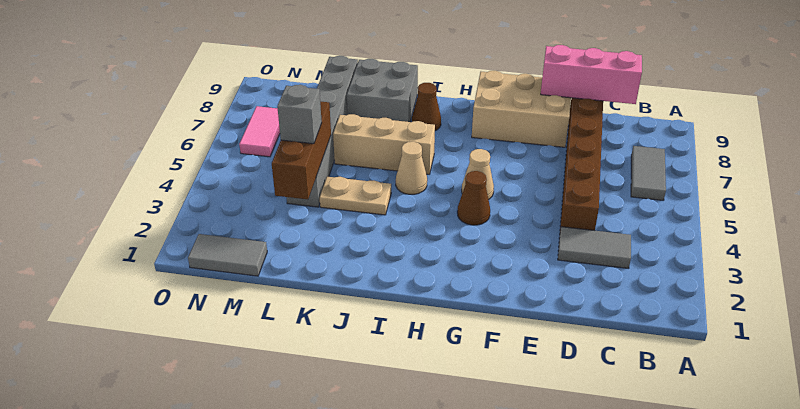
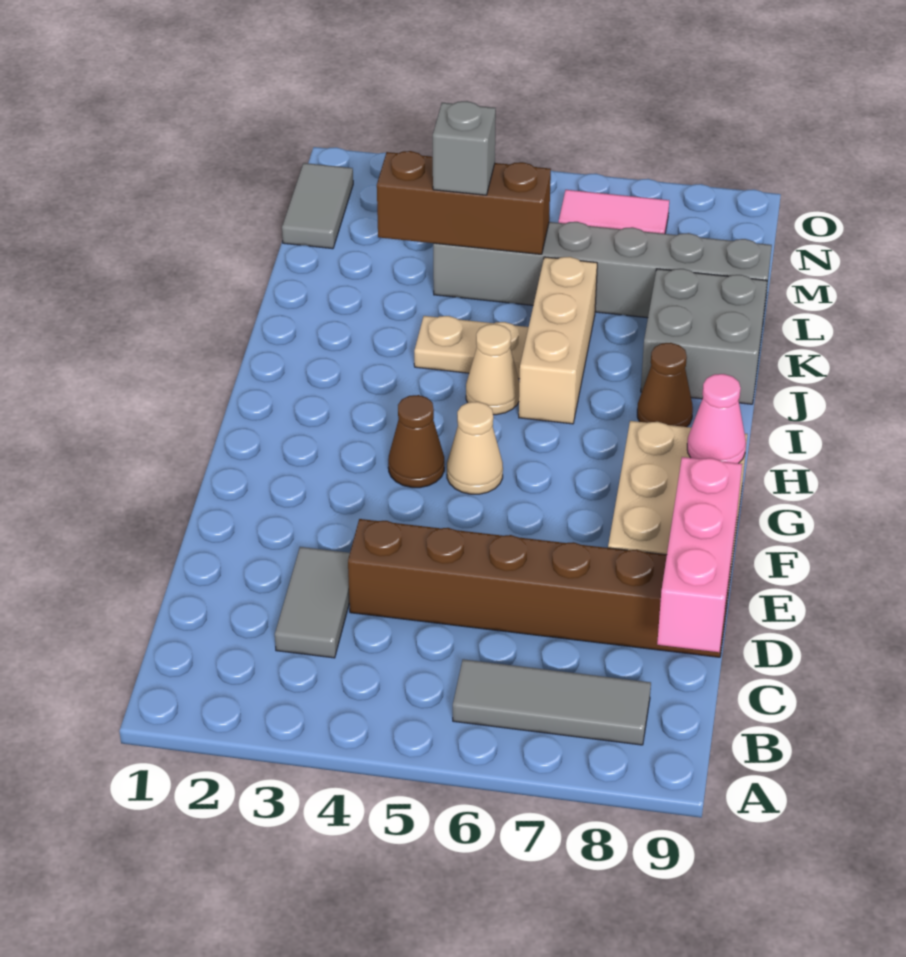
grey tile B6:B7 level 1 -> grey tile B6:B8 level 1
none -> pink cone G9 level 2
tan plate J4:K4 level 1 -> tan plate J4:J5 level 1

